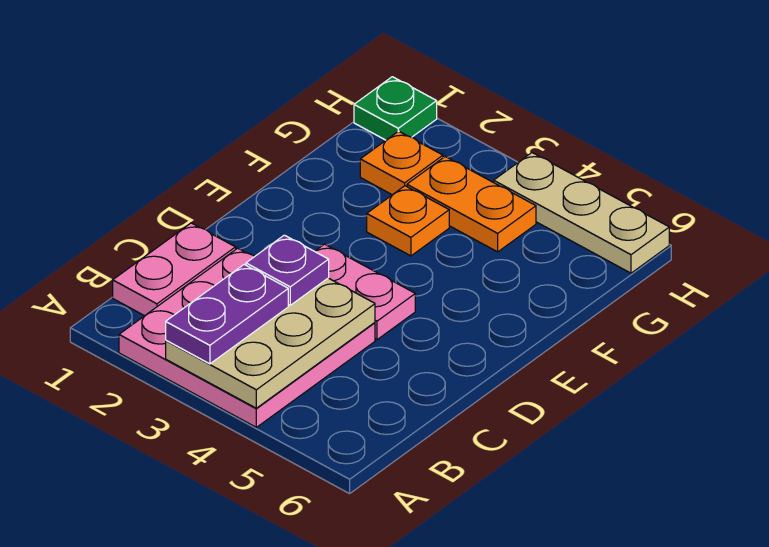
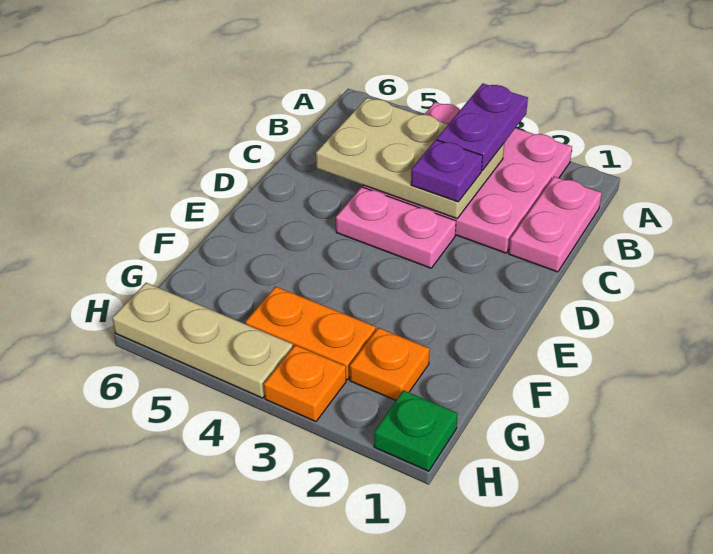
tan plate A3:C4 level 2 -> tan plate B3:C5 level 2
orange plate F3 level 1 -> orange plate H3 level 1

